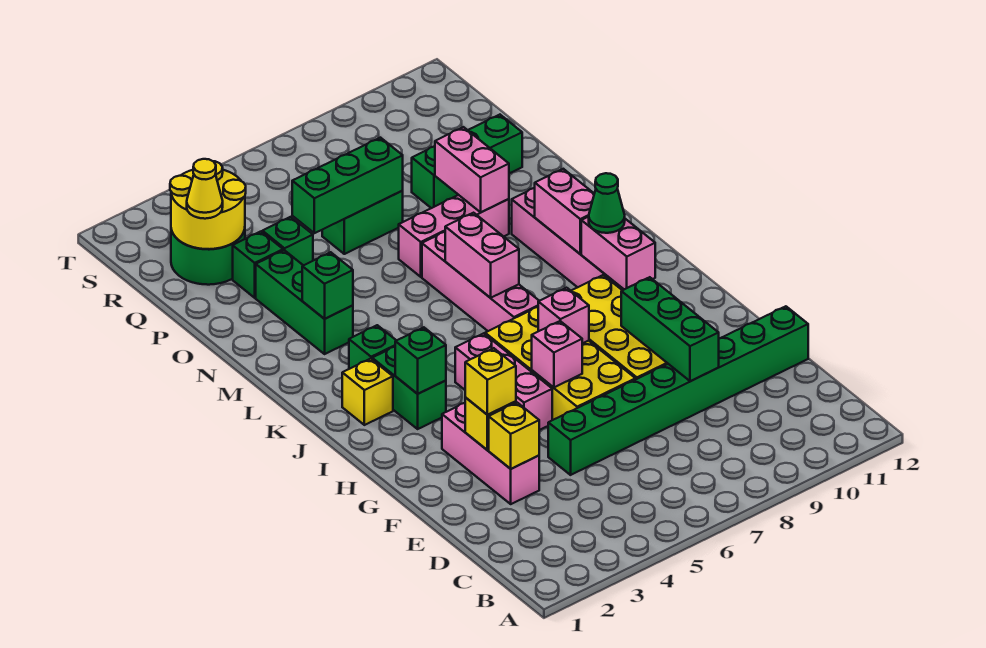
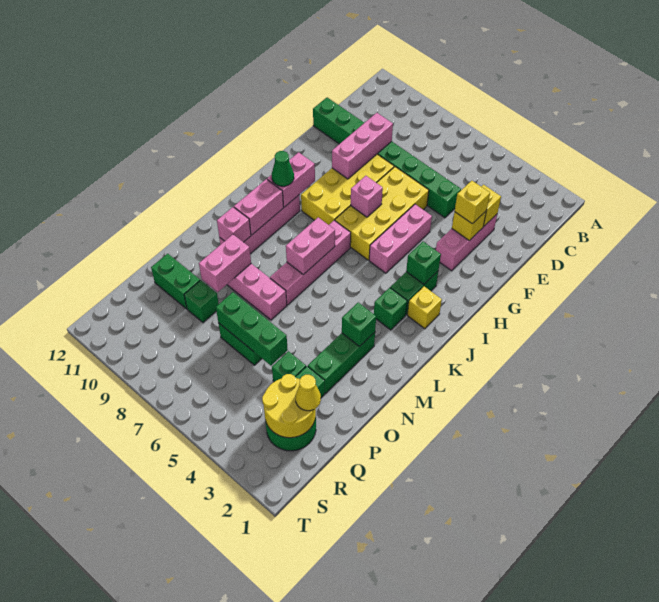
green brick E9:G9 level 2 -> pink brick E9:G9 level 2
pink brick G6 level 2 -> pink brick M10 level 2

